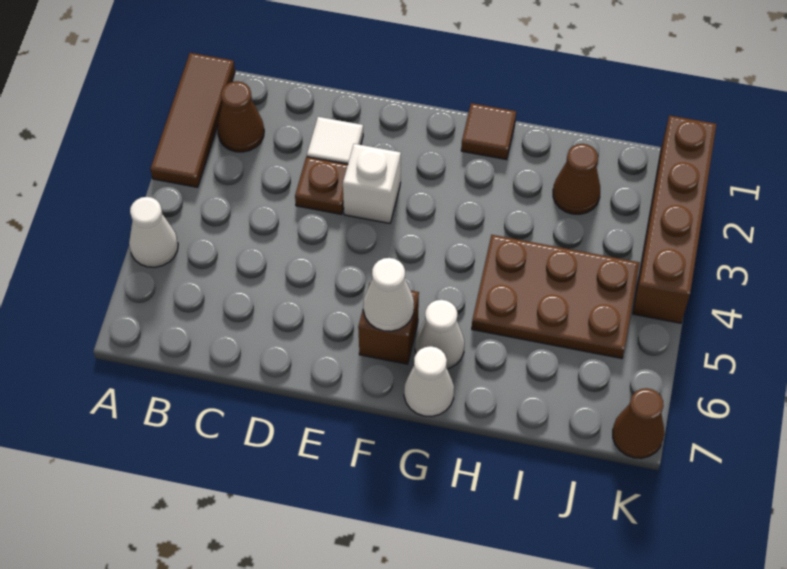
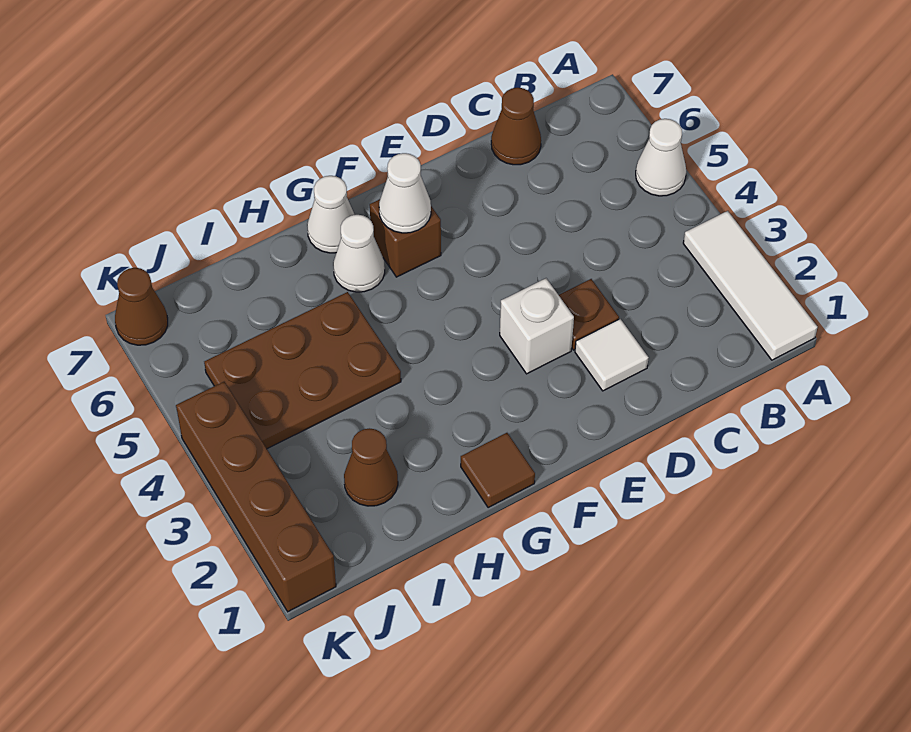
brown tile A1:A3 level 1 -> white tile A1:A3 level 1
brown cone B2 level 1 -> brown cone C7 level 1

